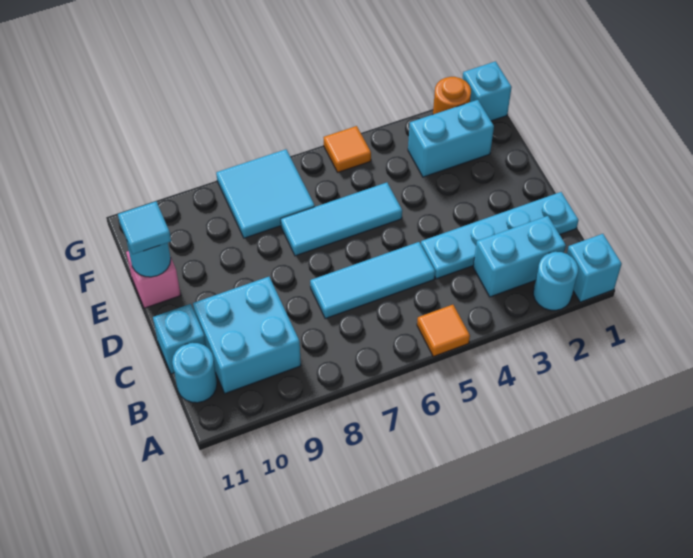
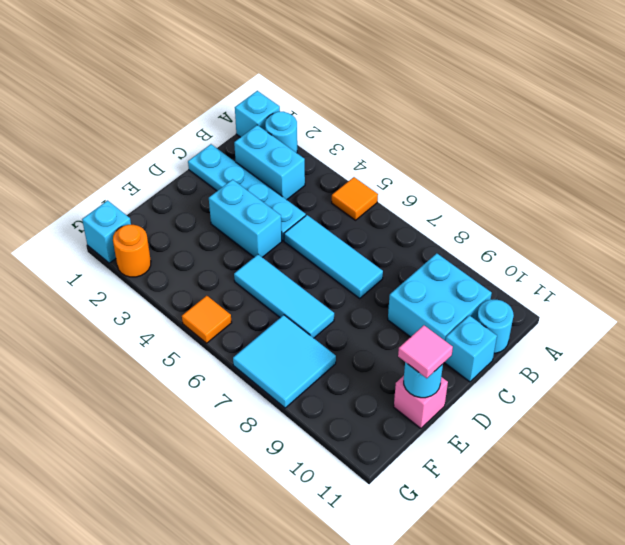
cyan tile E11 level 3 -> pink tile E11 level 3
cyan brick F2:F3 level 1 -> cyan brick D3:D4 level 1

